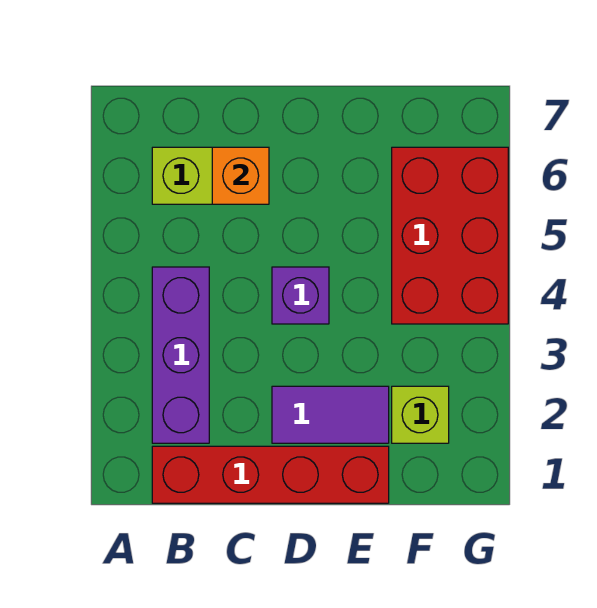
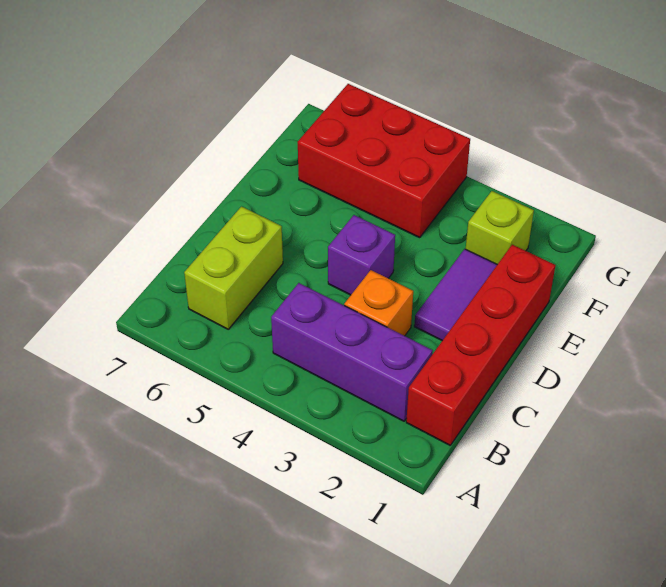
orange brick C6 level 2 -> orange brick C3 level 1

